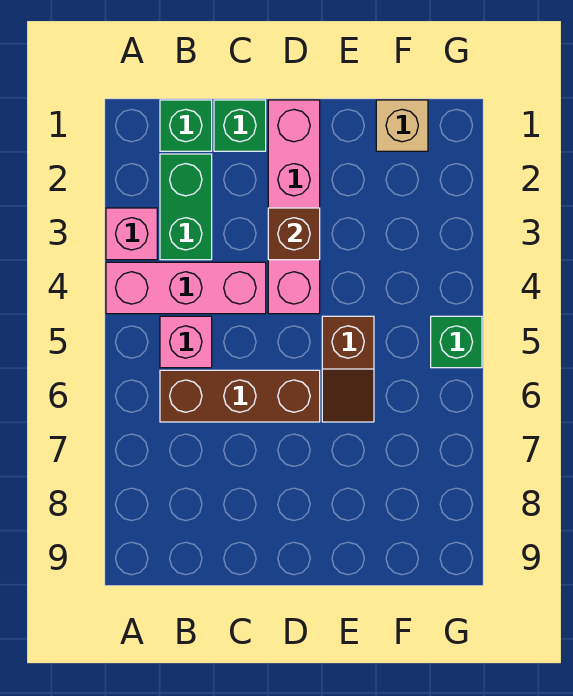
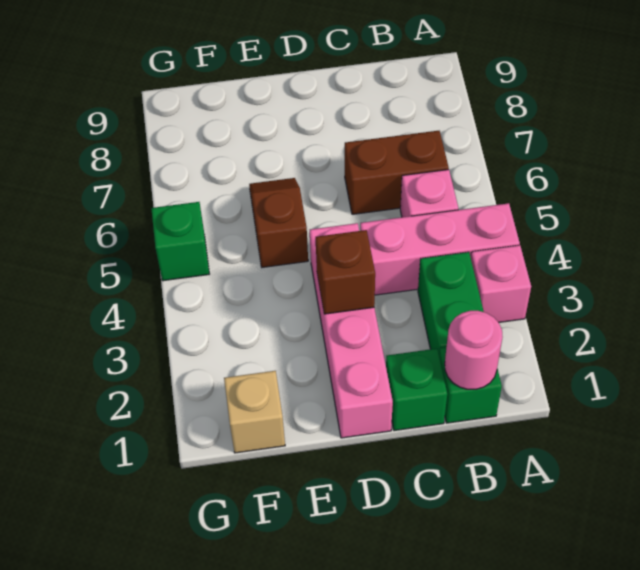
none -> pink round brick B1 level 2
brown brick B6:D6 level 1 -> brown brick B6:C6 level 1

